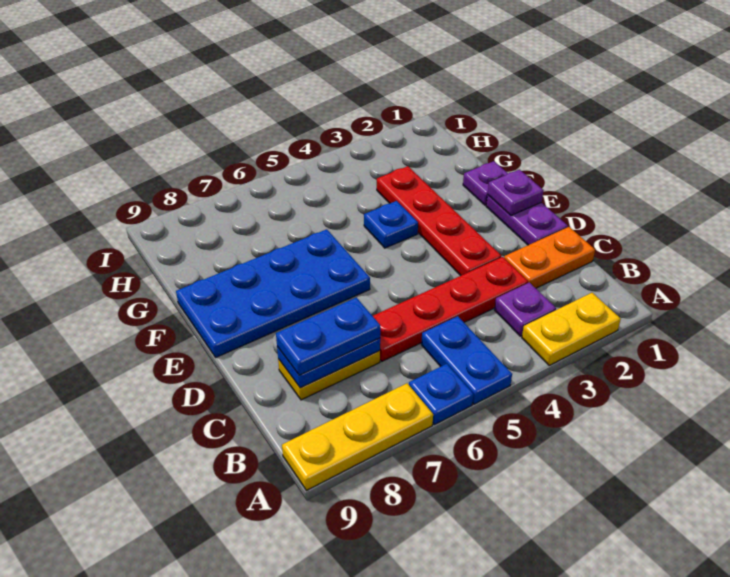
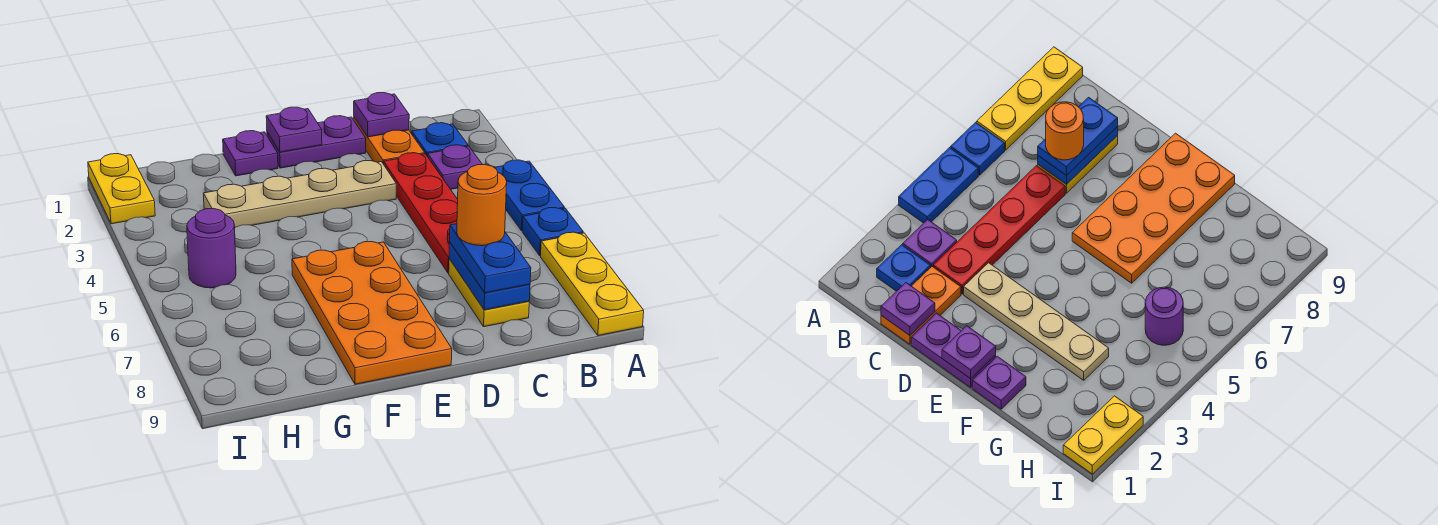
yellow plate A2:A3 level 1 -> yellow plate I1:I2 level 1
blue plate A5:B5 level 1 -> blue plate A4:A5 level 1
none -> purple plate C1 level 2
none -> orange round brick C7 level 4
red plate D3:G3 level 1 -> tan plate D3:G3 level 1
blue plate E6:F9 level 1 -> orange plate E6:F9 level 1
blue plate F4 level 1 -> blue plate B2 level 1
none -> purple round brick H5 level 1

